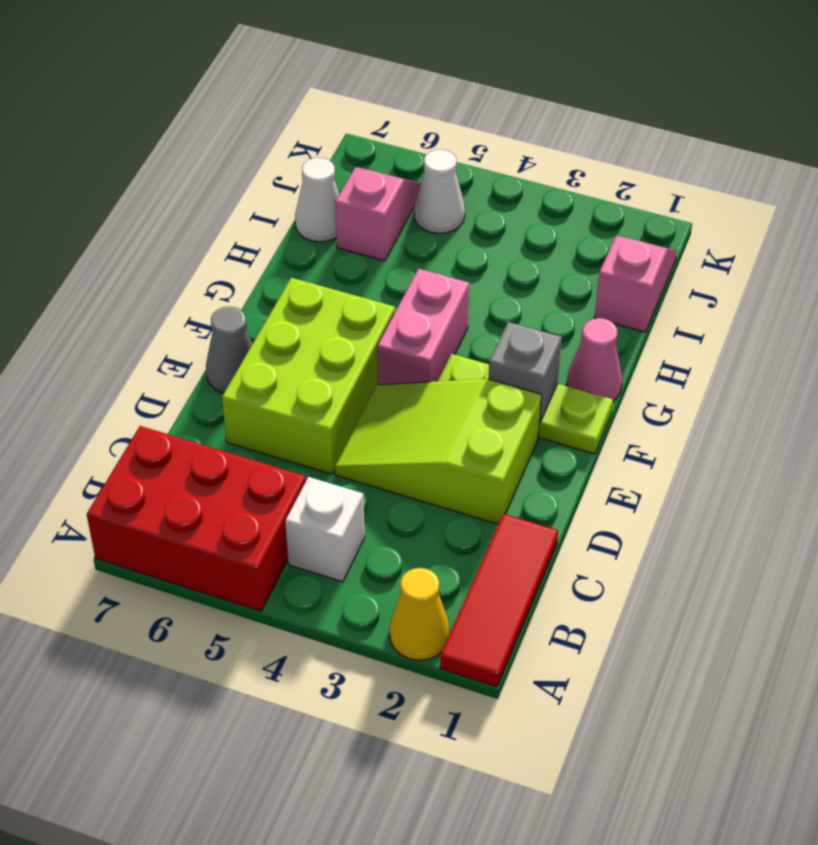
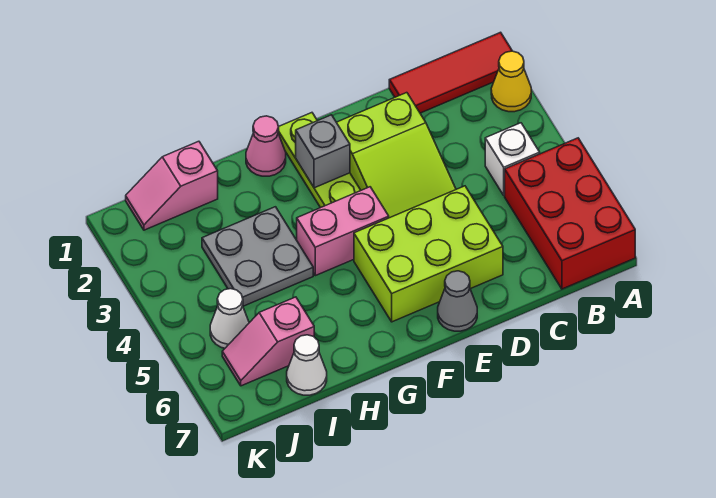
none -> grey plate H3:I4 level 1

